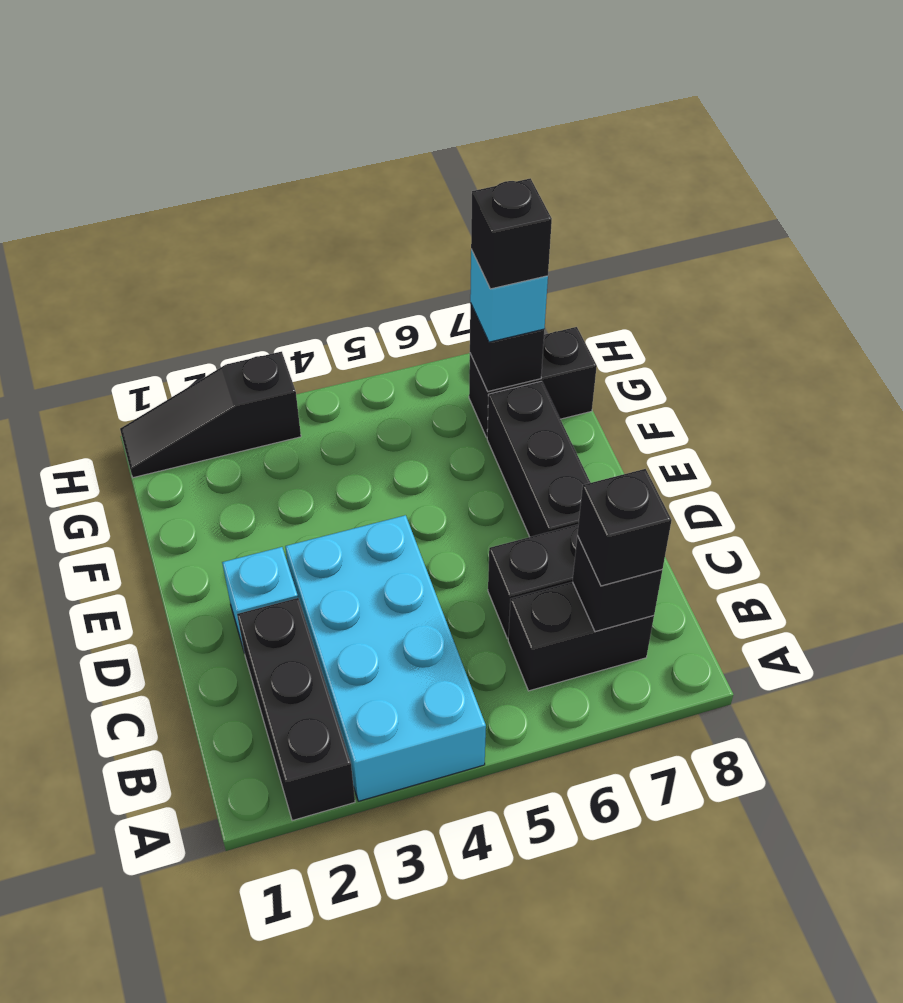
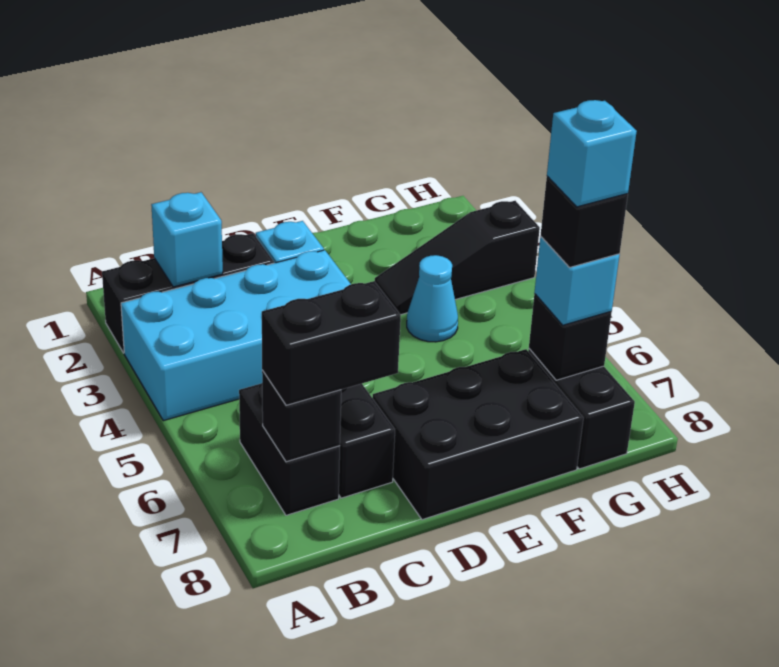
none -> cyan brick B2 level 2
black brick B7 level 3 -> black brick B7:C7 level 3
black brick D7:F7 level 1 -> black brick D7:F8 level 1
none -> cyan cone F4 level 1
none -> cyan brick G7 level 5
black slope H1:H3 level 1 top 3 -> black slope F3:H3 level 1 top H

